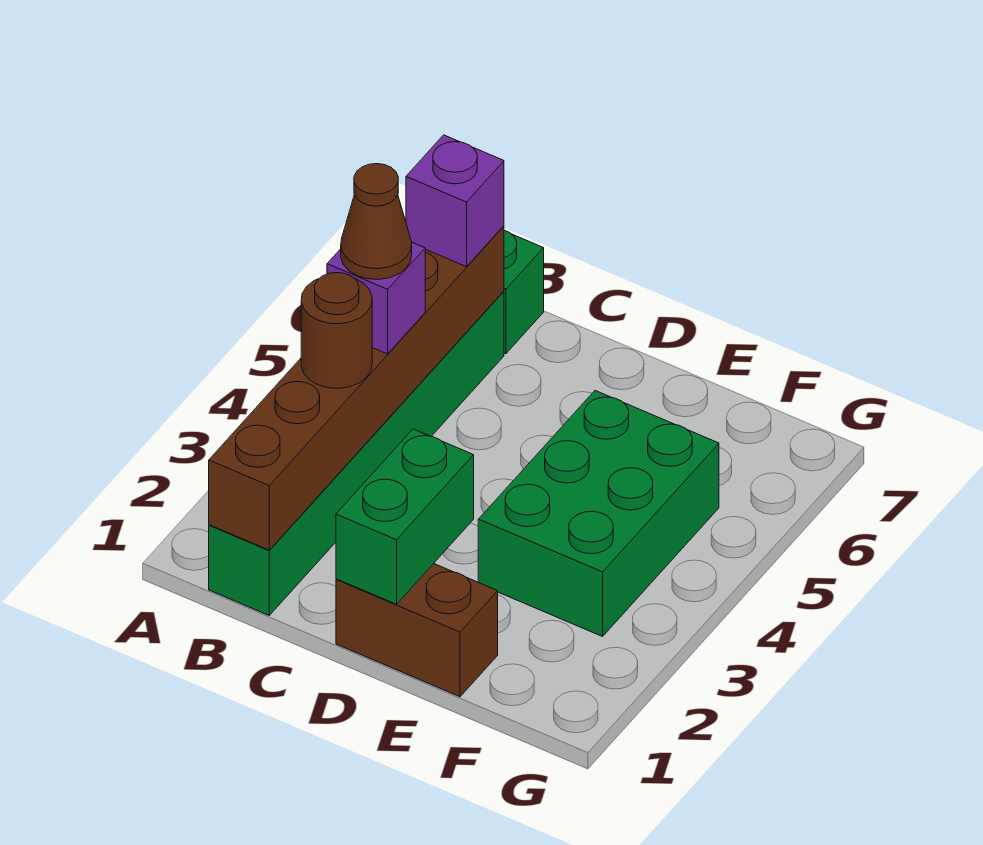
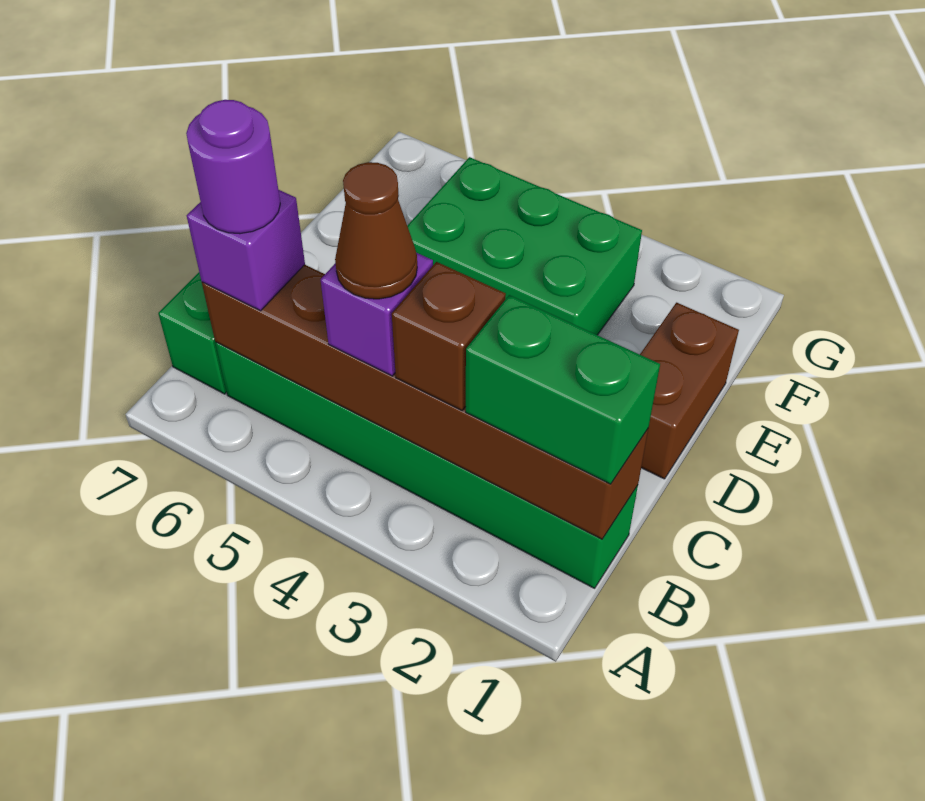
brown round brick B3 level 3 -> brown brick B3 level 3
none -> purple round brick B6 level 4
green brick D1:D2 level 2 -> green brick B1:B2 level 3

